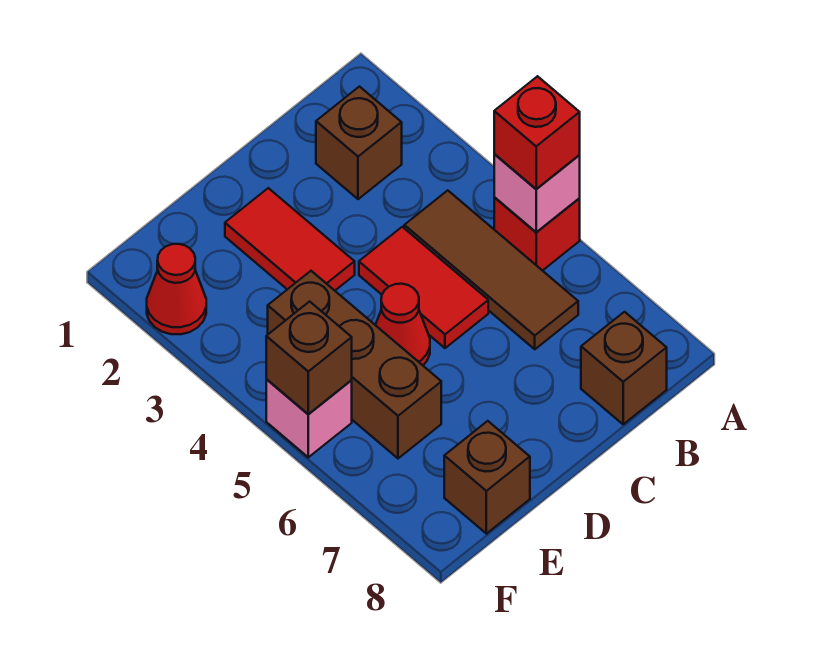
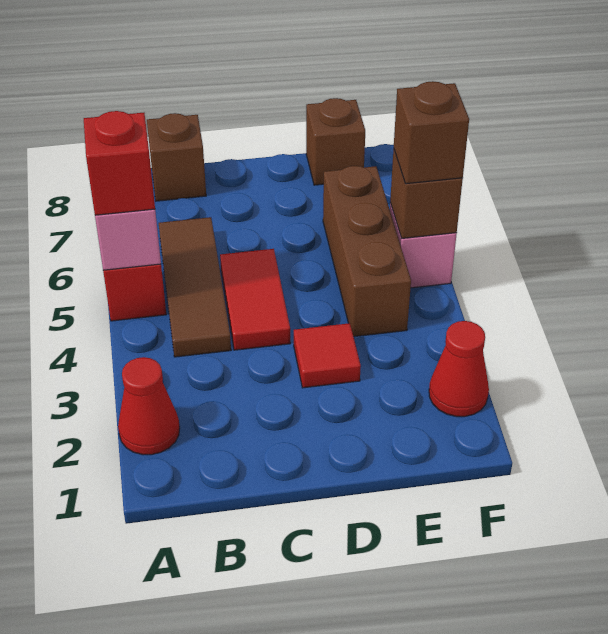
brown brick B2 level 1 -> brown brick F5 level 3
red tile D2:D3 level 1 -> red tile D3 level 1
red cone D5 level 1 -> red cone A2 level 1

